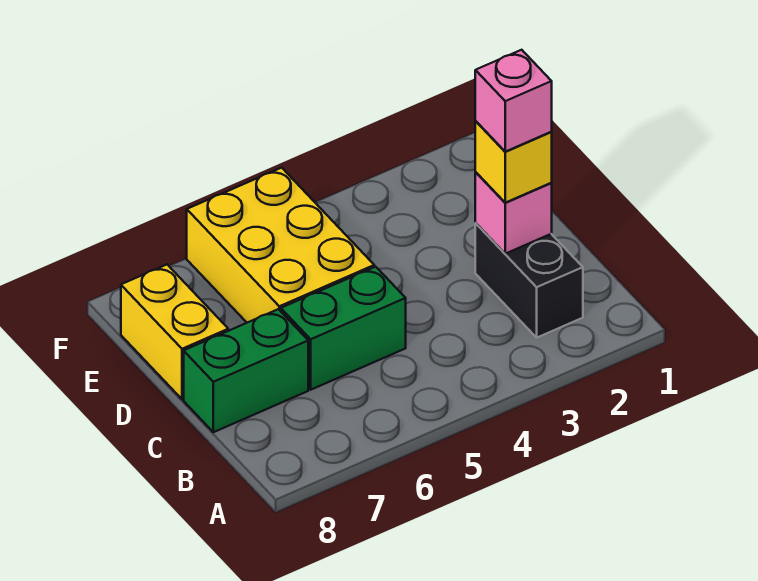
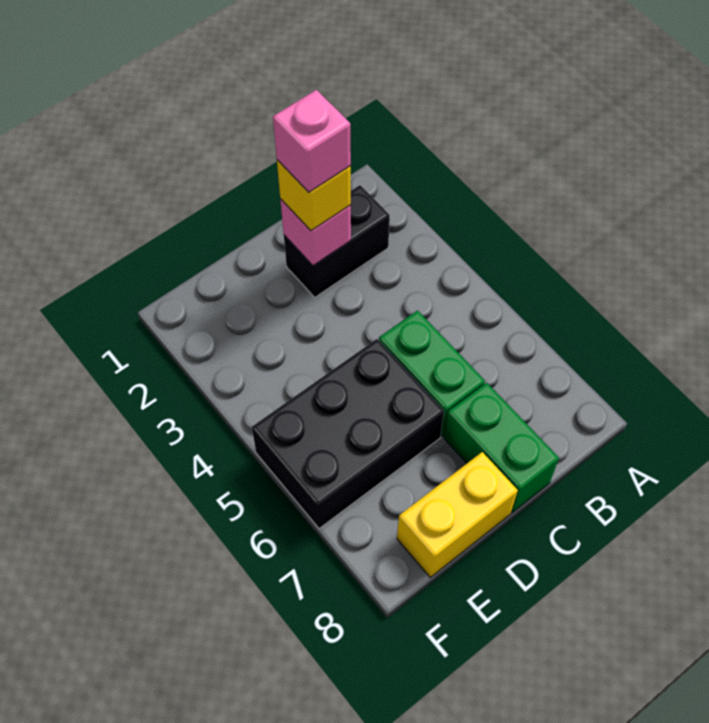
yellow brick D5:F6 level 1 -> black brick D5:F6 level 1

